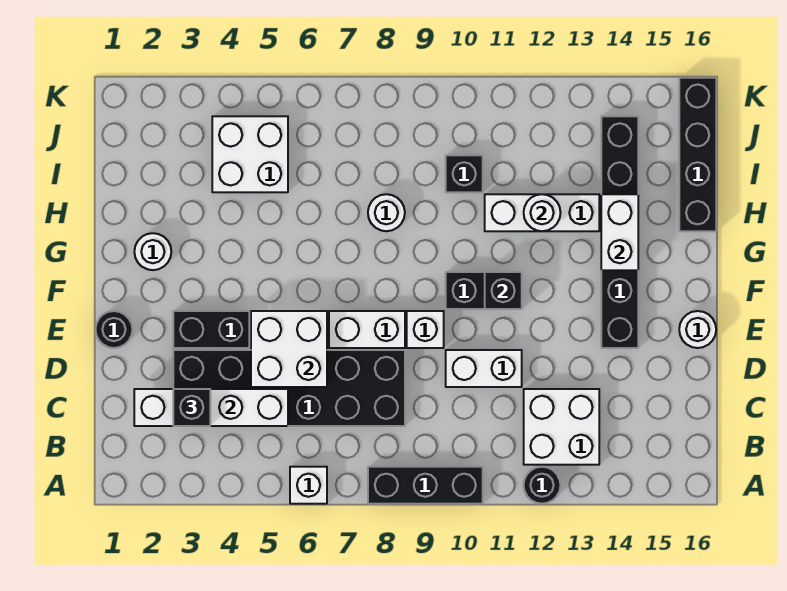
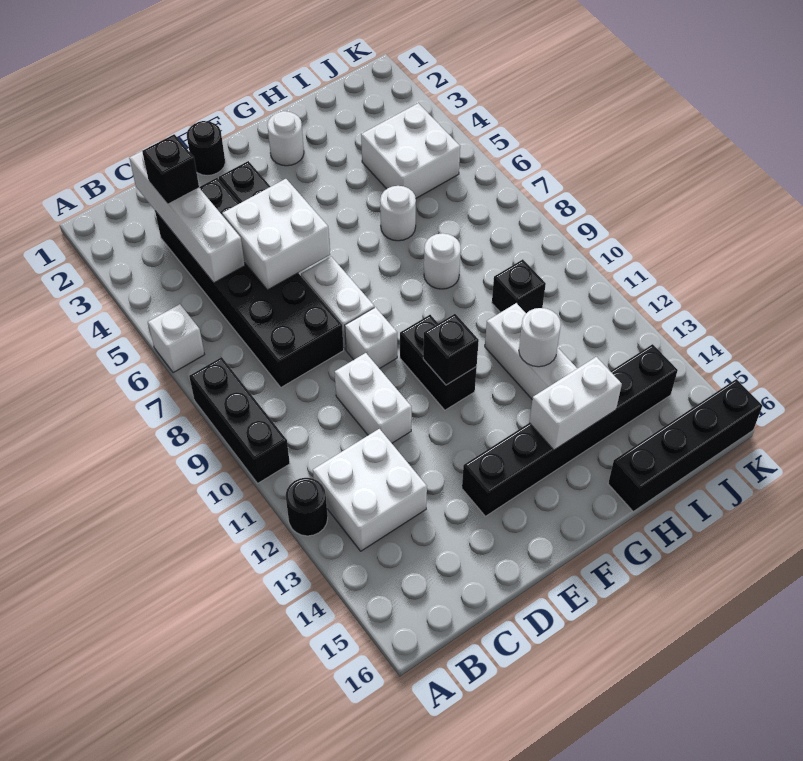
white round brick E16 level 1 -> white round brick H6 level 1

